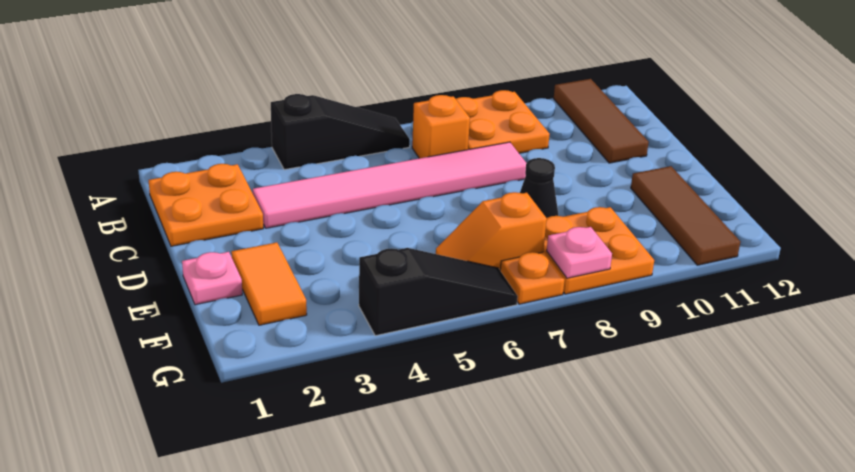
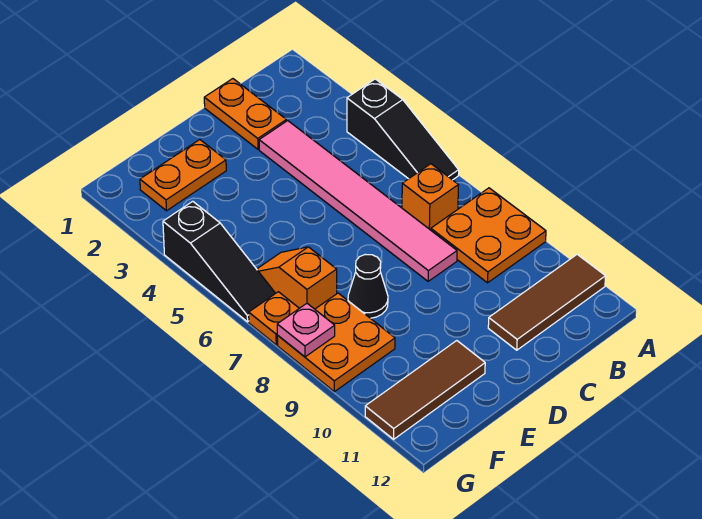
orange plate B1:C2 level 1 -> orange plate C1:C2 level 1
pink plate E1 level 1 -> none
orange tile E2:F2 level 1 -> orange plate E2:F2 level 1

